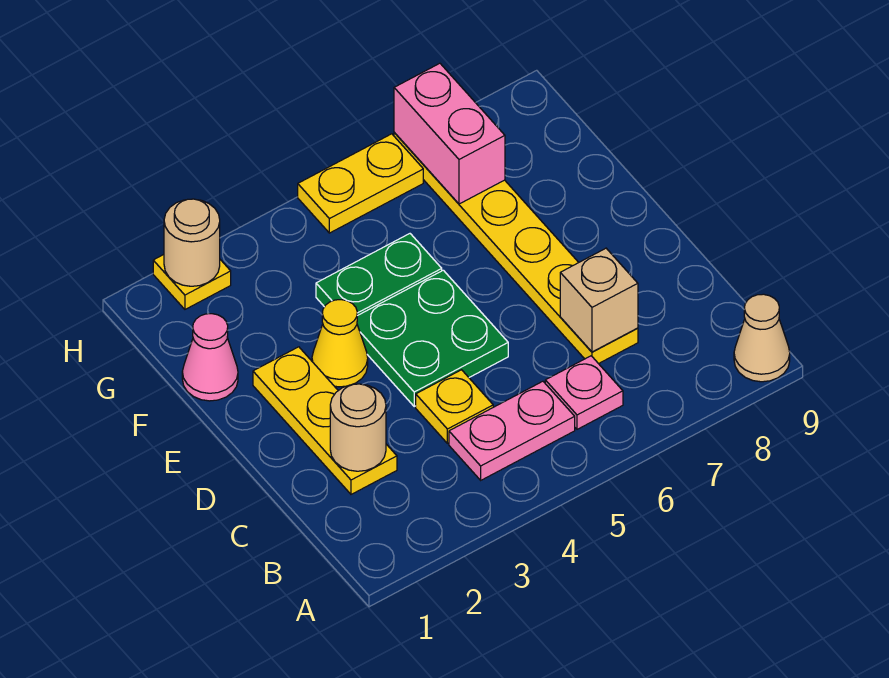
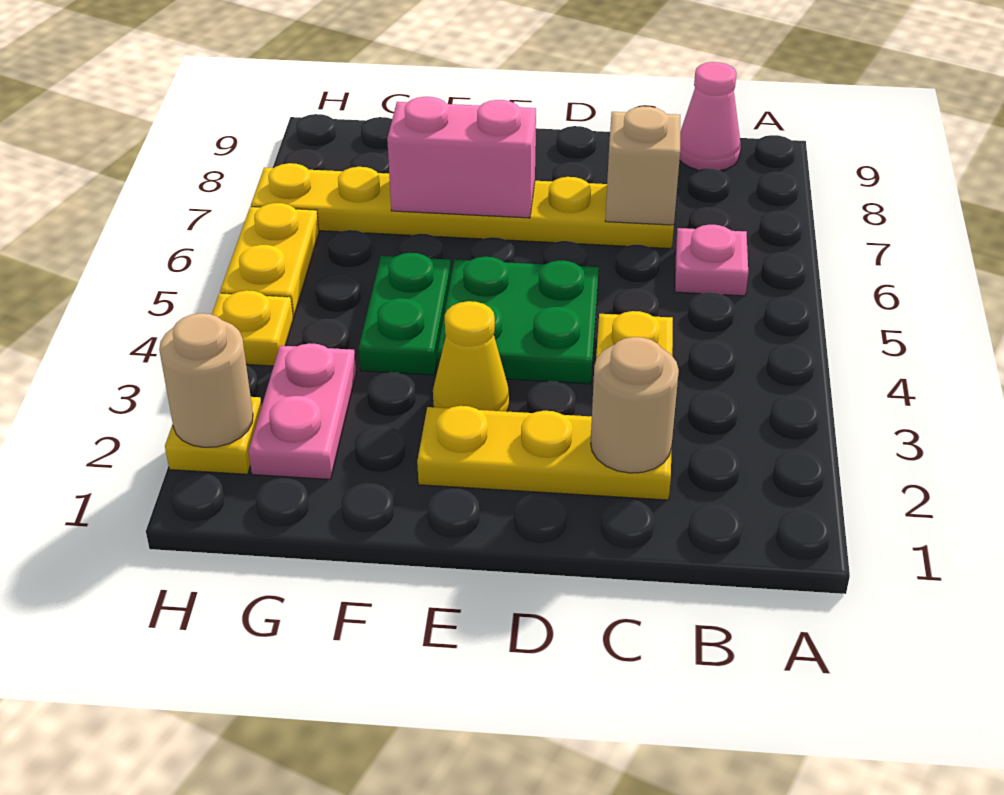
tan cone A9 level 1 -> none
pink plate B4:B5 level 1 -> pink plate G2:G3 level 1
pink cone F1 level 1 -> pink cone B9 level 1
pink brick G7:H7 level 2 -> pink brick E7:F7 level 2
none -> yellow plate H4 level 1

